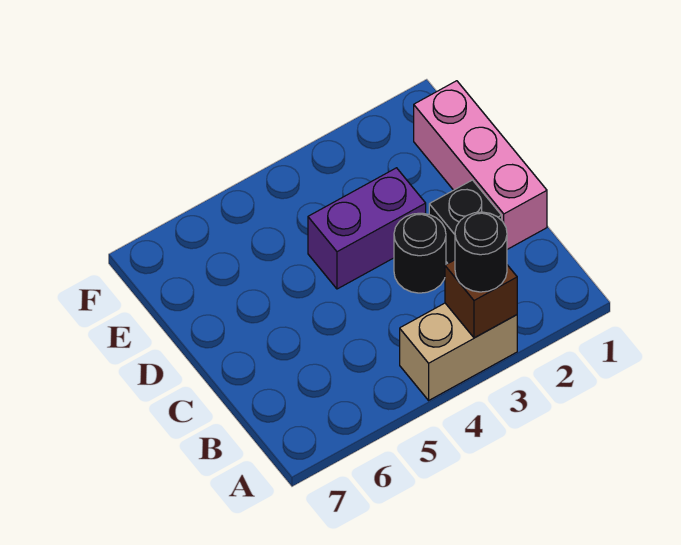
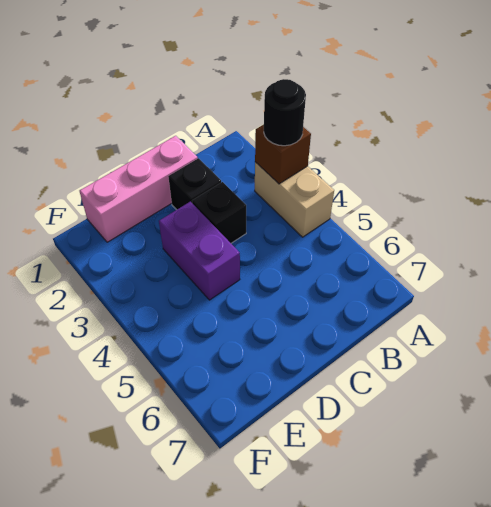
black round brick C3 level 1 -> black brick C3 level 1

